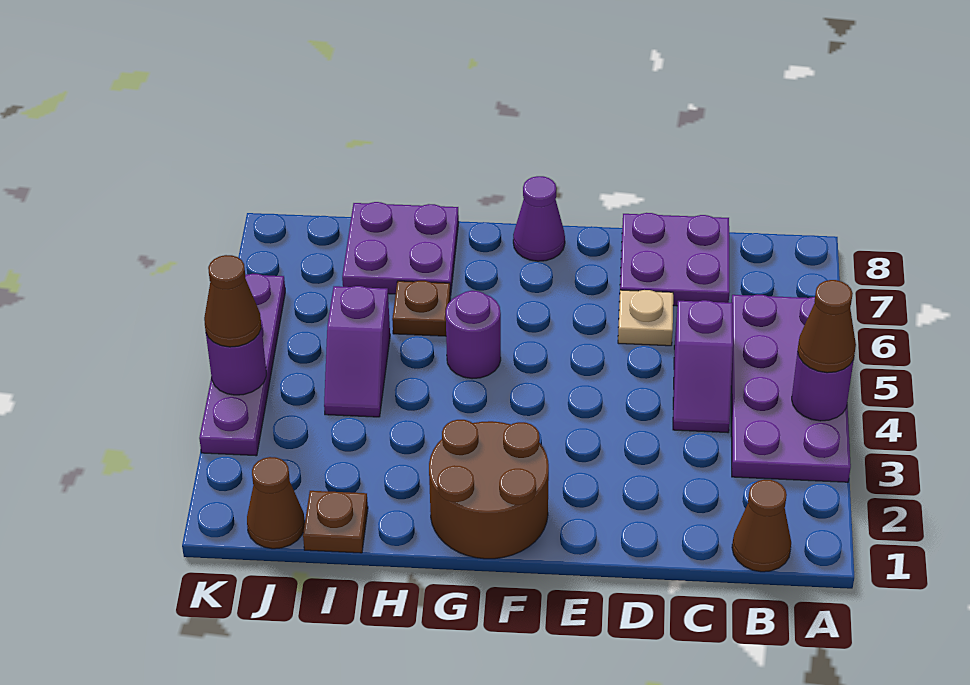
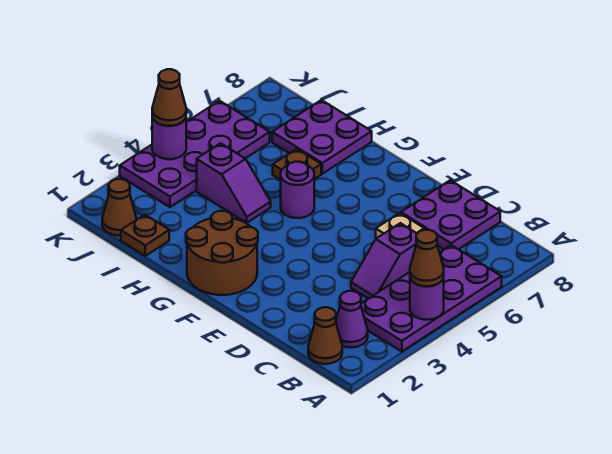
purple cone F8 level 1 -> purple cone B2 level 1
purple slope I4:I5 level 1 top 5 -> purple slope H4:I4 level 1 top I
purple plate K3:K6 level 1 -> purple plate J3:K6 level 1

